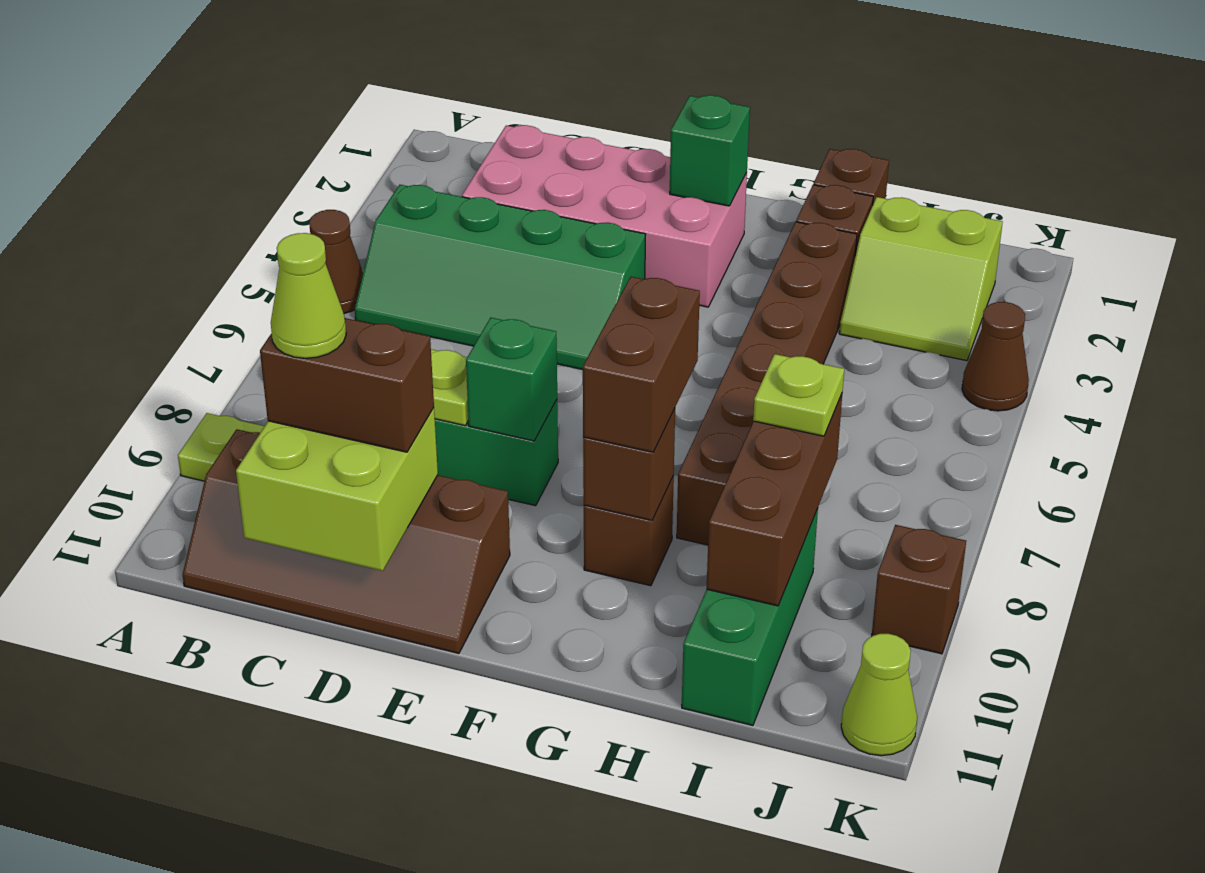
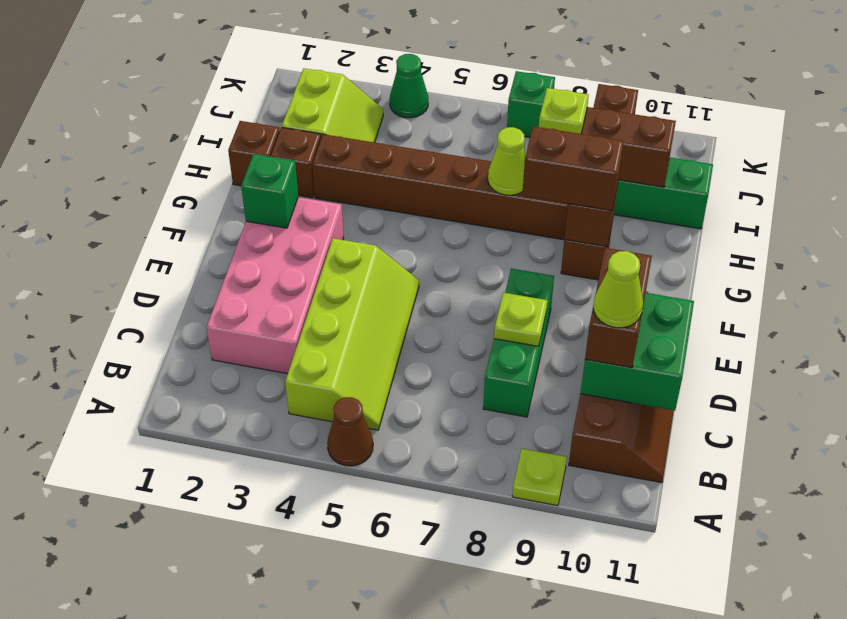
green slope B4:E5 level 1 top 4 -> lime slope B4:E5 level 1 top 4
lime brick C10:D11 level 2 -> green brick C10:D11 level 2
green brick E8 level 2 -> green brick K7 level 1
brown cone K4 level 1 -> green cone K4 level 1
lime cone K11 level 1 -> lime cone H7 level 2

